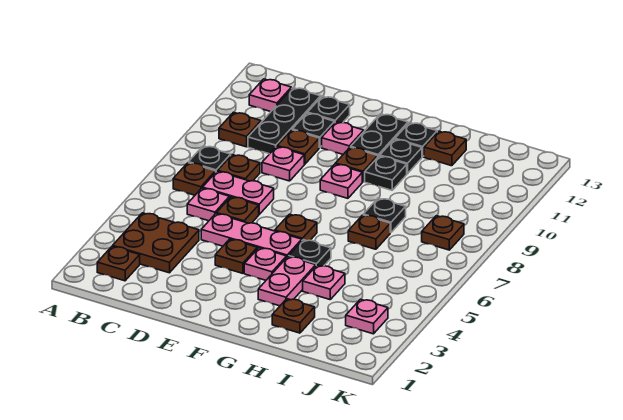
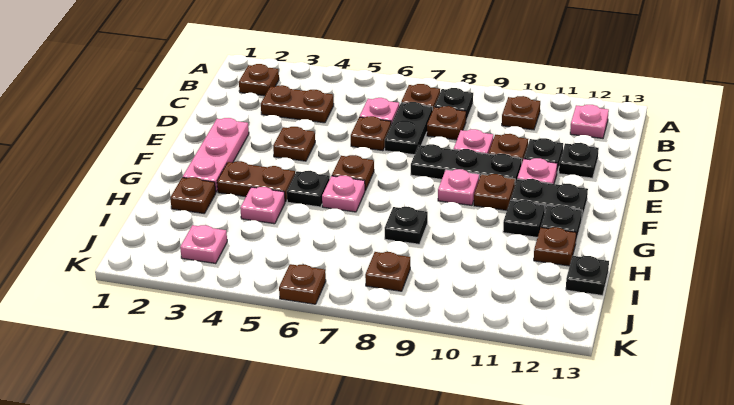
brown plate B3:C4 level 1 -> brown plate C3:C4 level 1
pink plate C7:D7 level 1 -> black plate C7:D7 level 1
black plate C10:C12 level 1 -> black plate E8:E10 level 1
pink plate D5:F5 level 1 -> pink plate E2:G2 level 1
pink plate F4 level 1 -> pink plate G6 level 1
pink plate G3:G4 level 1 -> brown plate G3:G4 level 1
black plate G10 level 1 -> black plate I13 level 1
brown plate H7 level 1 -> brown plate K6 level 1

